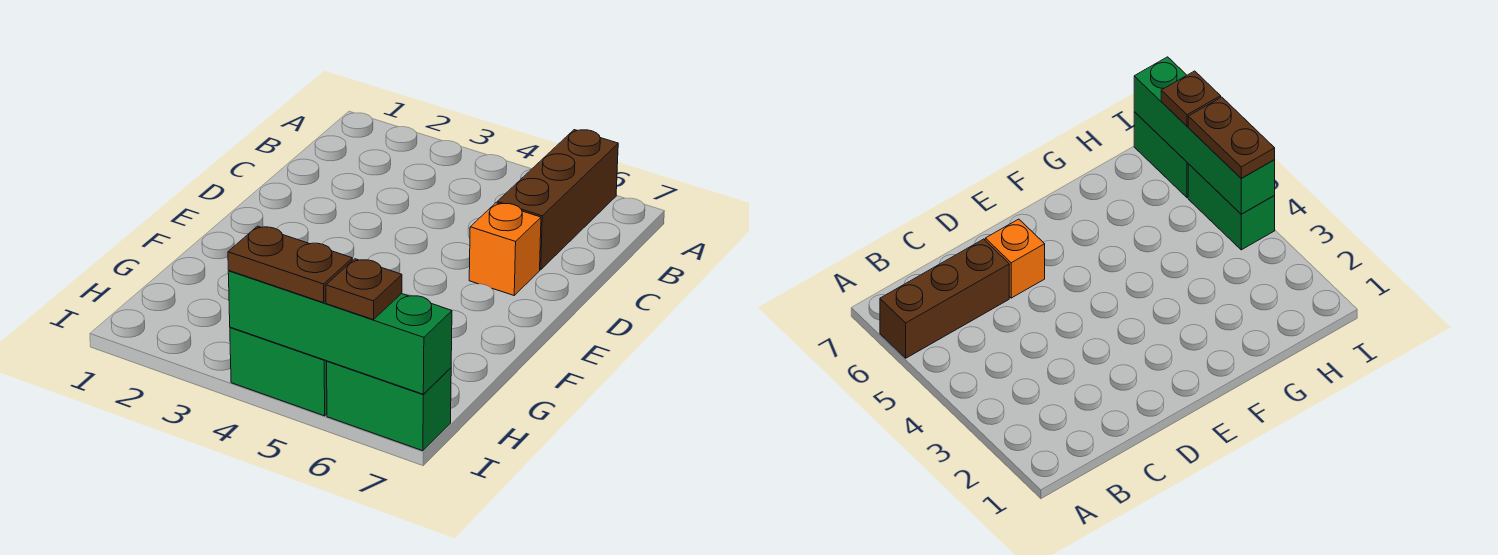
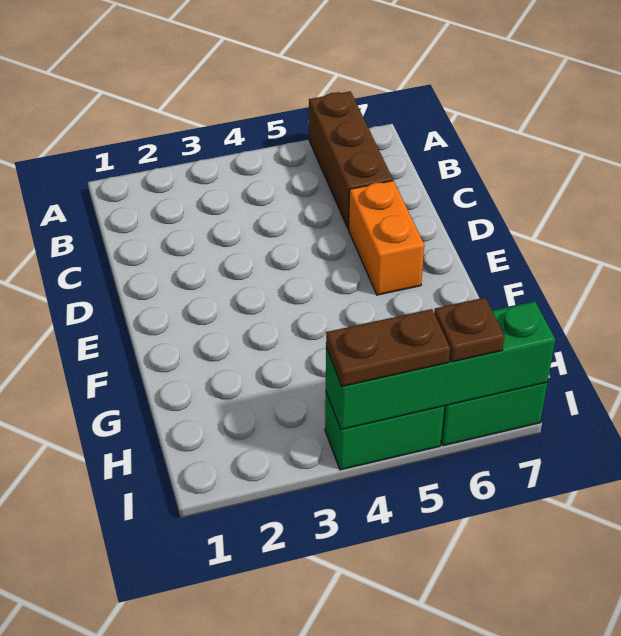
orange brick D6 level 1 -> orange brick D6:E6 level 1

